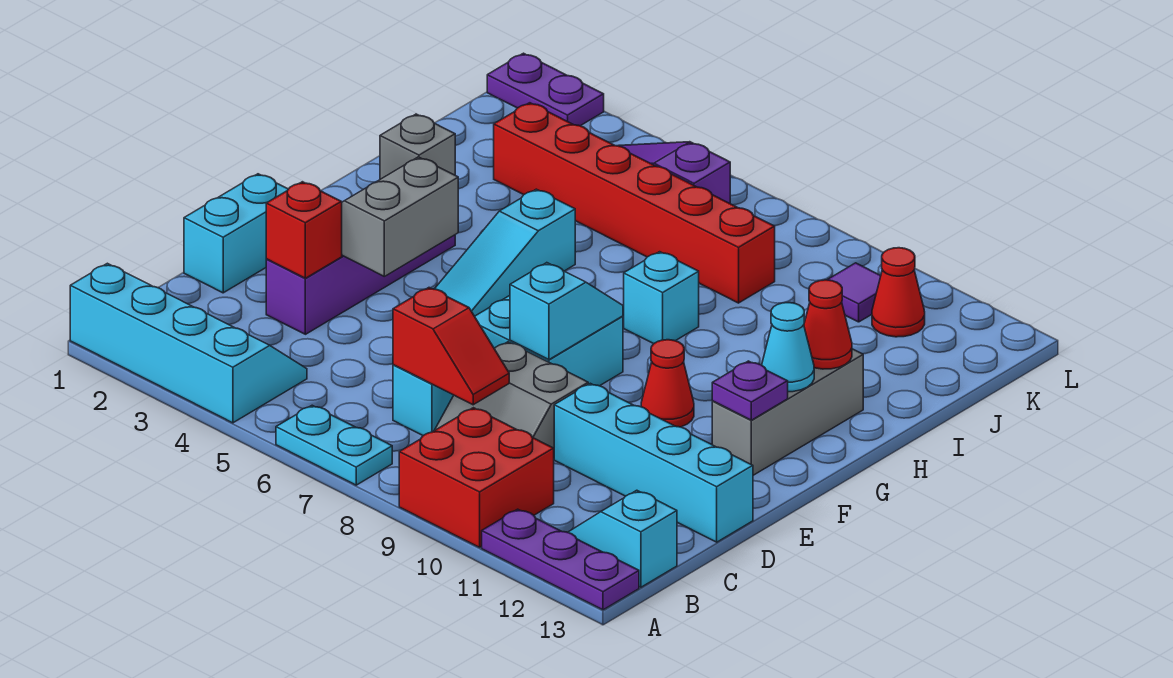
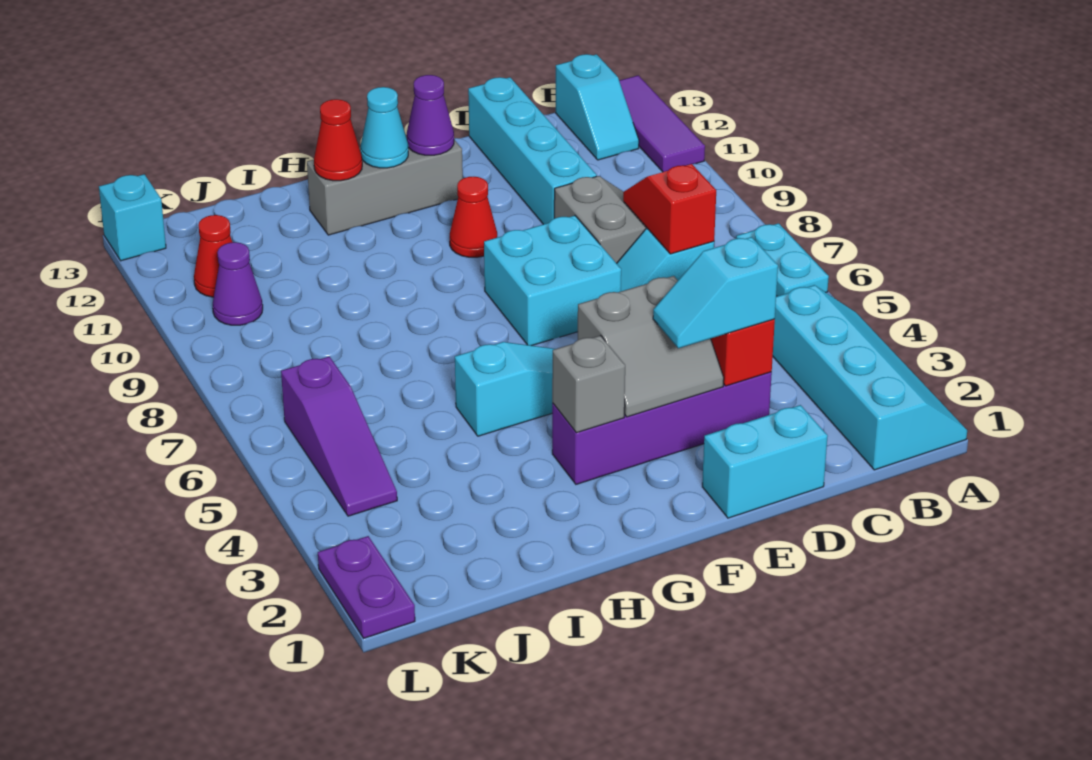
cyan slope A1:B4 level 1 top A -> cyan slope A1:B4 level 1 top B
red brick A9:B10 level 1 -> none
purple plate A11:A13 level 1 -> purple tile A11:A13 level 1
cyan slope E8:F8 level 2 top E -> cyan slope D3:E3 level 3 top D
purple plate F12 level 2 -> purple cone F12 level 2
cyan brick H8 level 1 -> cyan brick L13 level 1
red brick J3:J8 level 1 -> none
purple tile K10 level 1 -> purple cone K10 level 1

